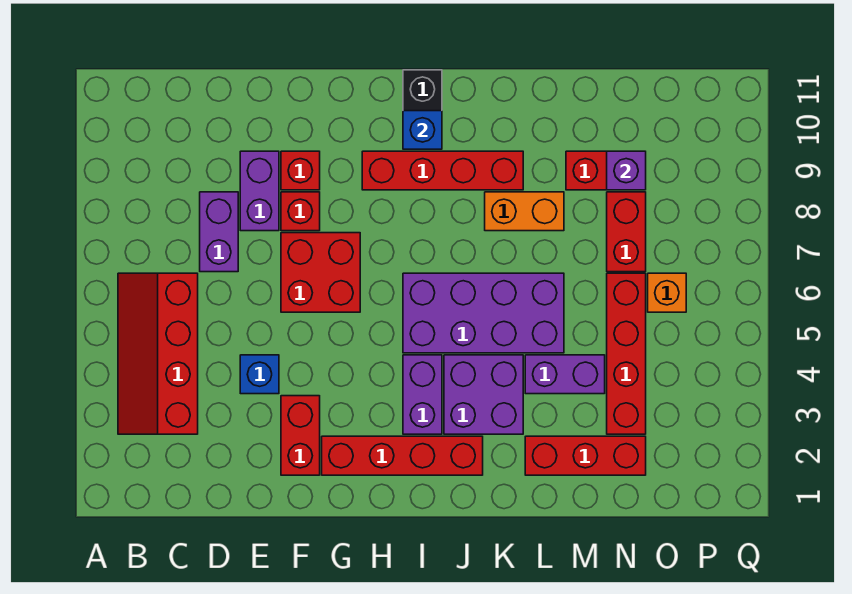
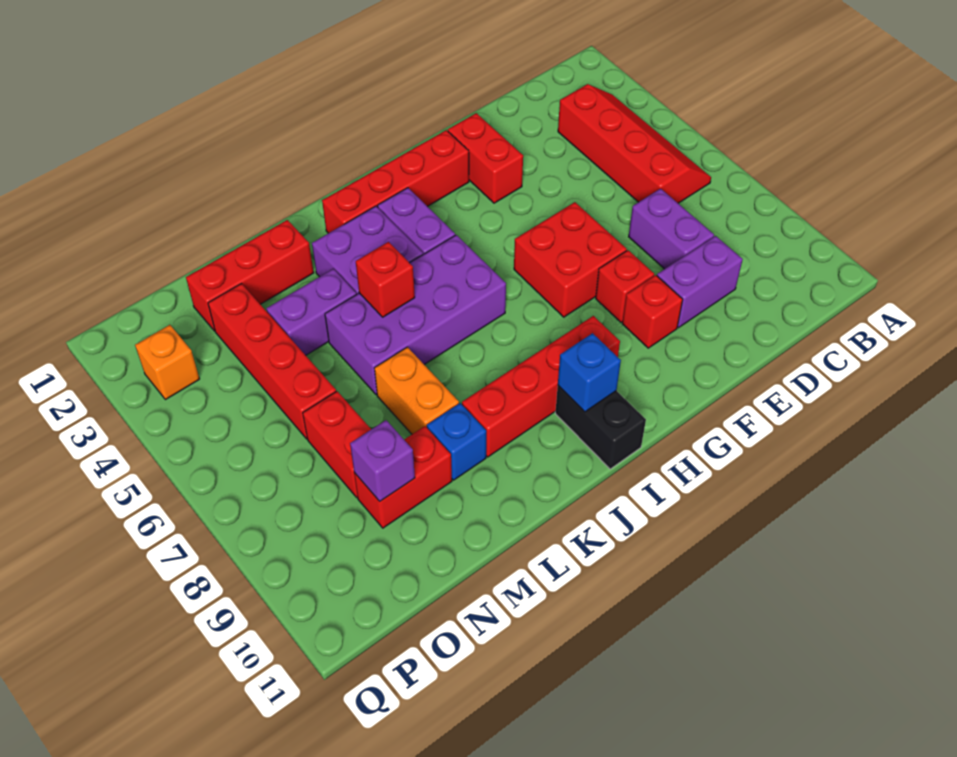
blue brick E4 level 1 -> blue brick L9 level 1
purple brick E8:E9 level 1 -> purple brick D9:E9 level 1
none -> red brick K5 level 2
orange brick K8:L8 level 1 -> orange brick L7:L8 level 1
orange brick O6 level 1 -> orange brick P3 level 1

